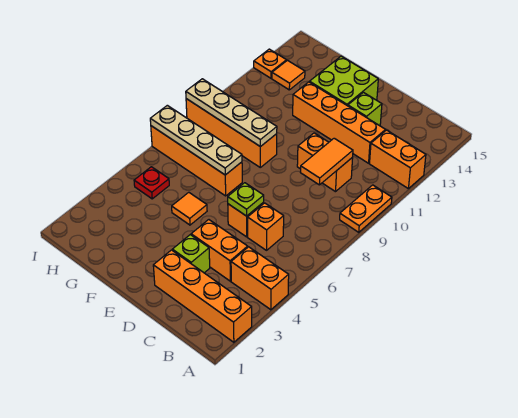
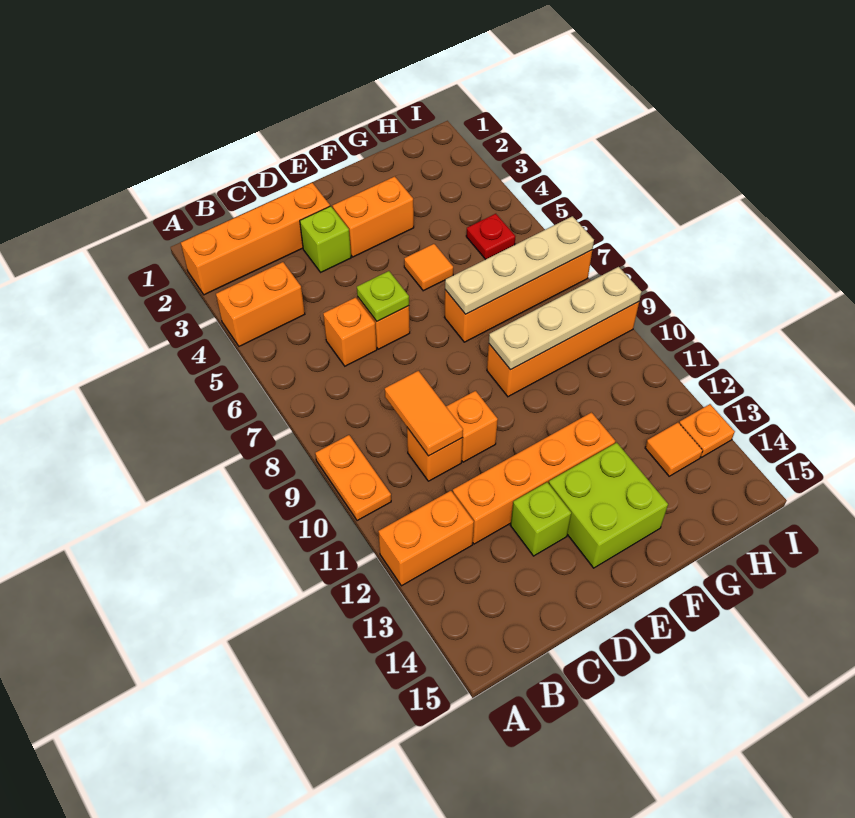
orange brick C4:D4 level 1 -> orange brick E3:F3 level 1

